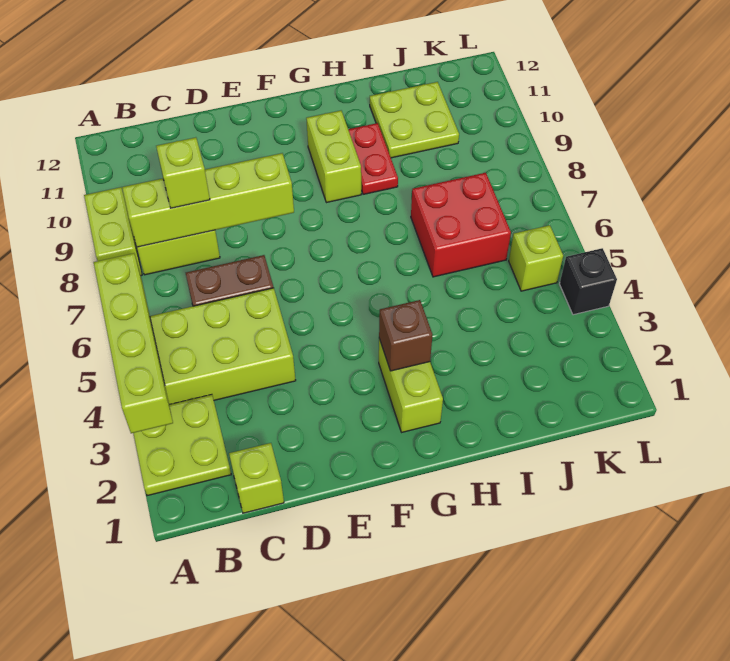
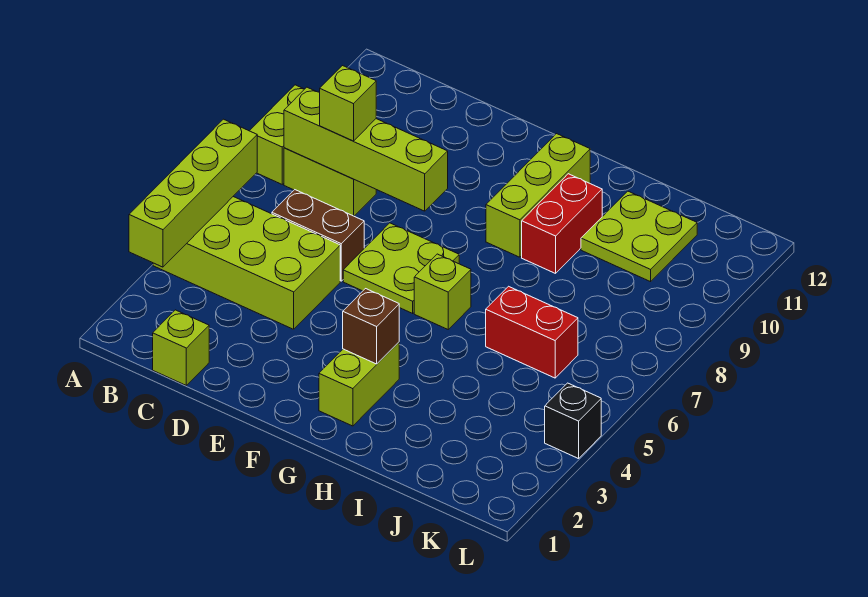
lime plate A2:B3 level 1 -> lime plate E6:F7 level 1
lime brick G9:G10 level 1 -> lime brick G9:G11 level 1
red plate H9:H10 level 1 -> red brick H9:H10 level 1
red brick I6:J7 level 1 -> red brick I6:J6 level 1
lime brick K5 level 1 -> lime brick G6 level 1

